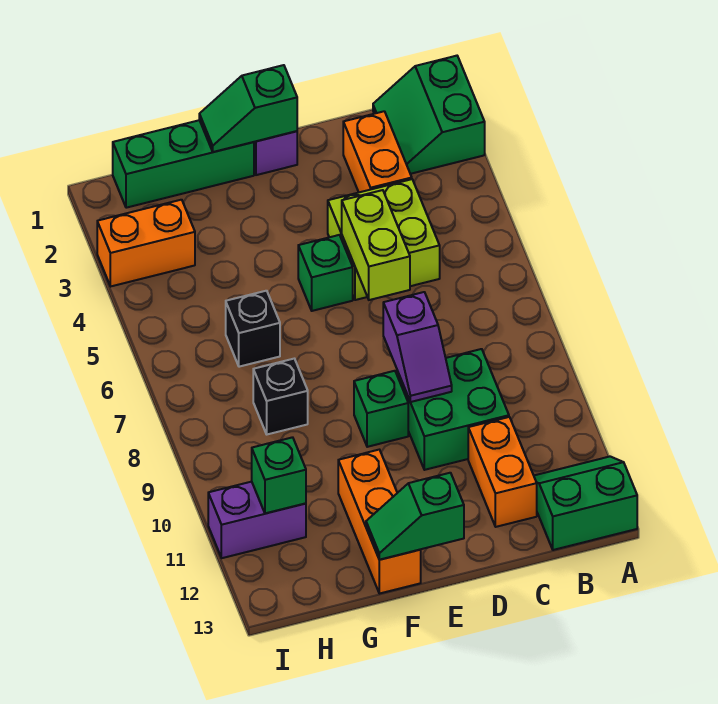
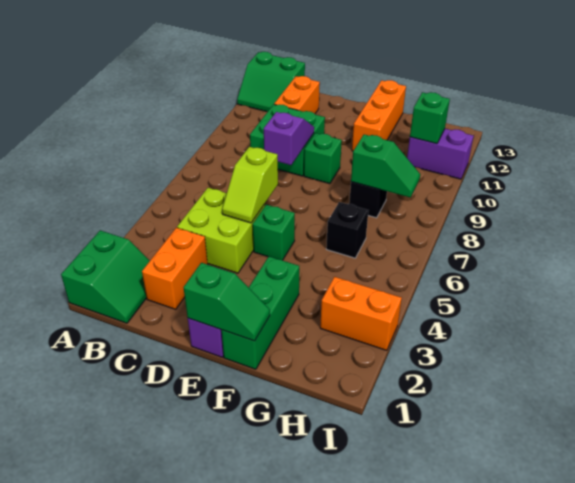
lime brick D5:D6 level 2 -> lime slope D5:D6 level 2 top 6
green slope E13:F13 level 2 top E -> green slope G8:H8 level 2 top G
green brick F1:H1 level 1 -> green brick F1:F3 level 1

